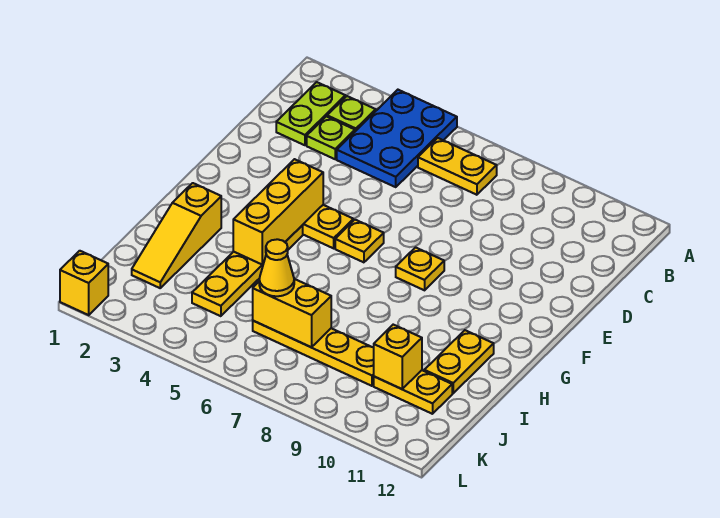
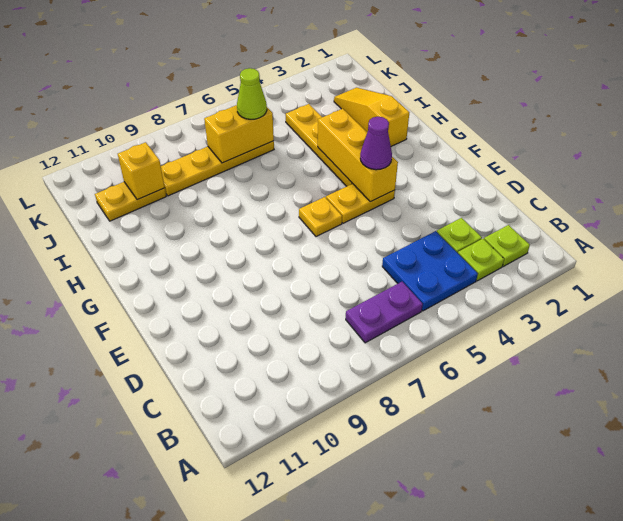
blue plate A4:C5 level 1 -> blue plate B4:C5 level 1
lime plate B2:C2 level 1 -> lime plate B2 level 1
yellow plate B6:B7 level 1 -> purple plate B6:B7 level 1
none -> purple cone F4 level 3
yellow plate F8 level 1 -> none
yellow plate H11:I11 level 1 -> none
yellow cone J6 level 3 -> lime cone J6 level 3
yellow brick L1 level 1 -> none

